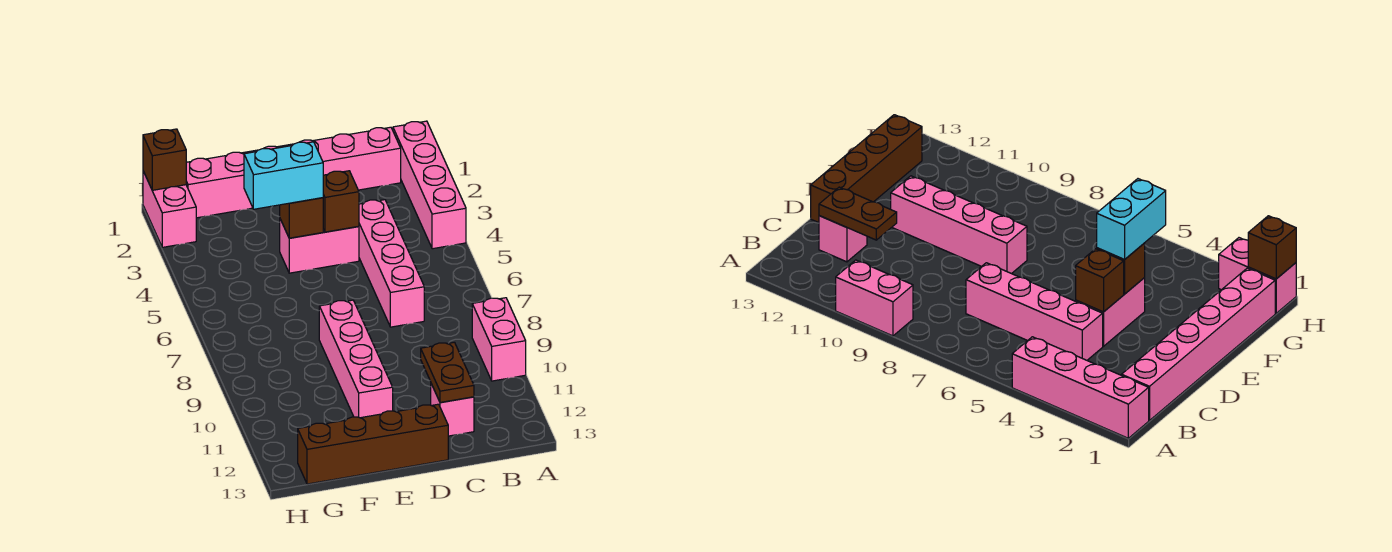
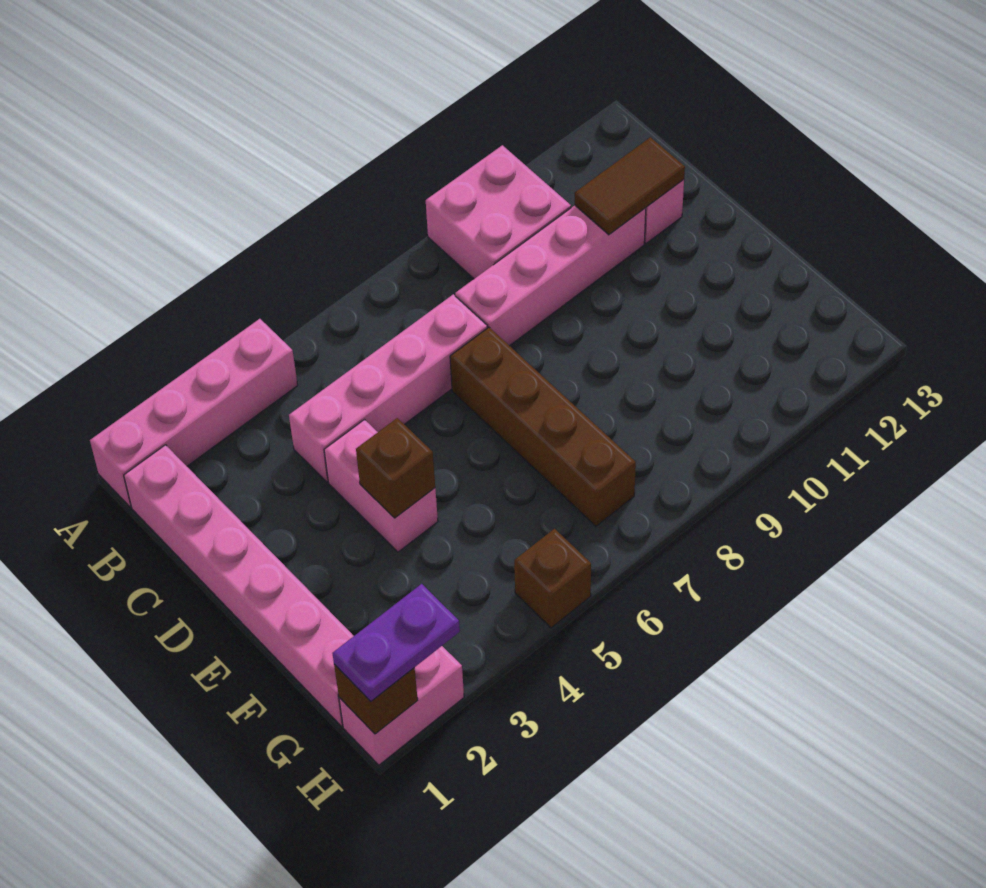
pink brick A9:A10 level 1 -> pink brick A9:B10 level 1
brown plate C11:C12 level 2 -> brown tile C11:C12 level 2
brown brick D4 level 2 -> brown brick H5 level 1
brown brick D13:G13 level 1 -> brown brick D7:G7 level 1
cyan brick E4:F4 level 3 -> none
pink brick E8:E11 level 1 -> pink brick C8:C11 level 1
none -> purple plate H1:H2 level 3

